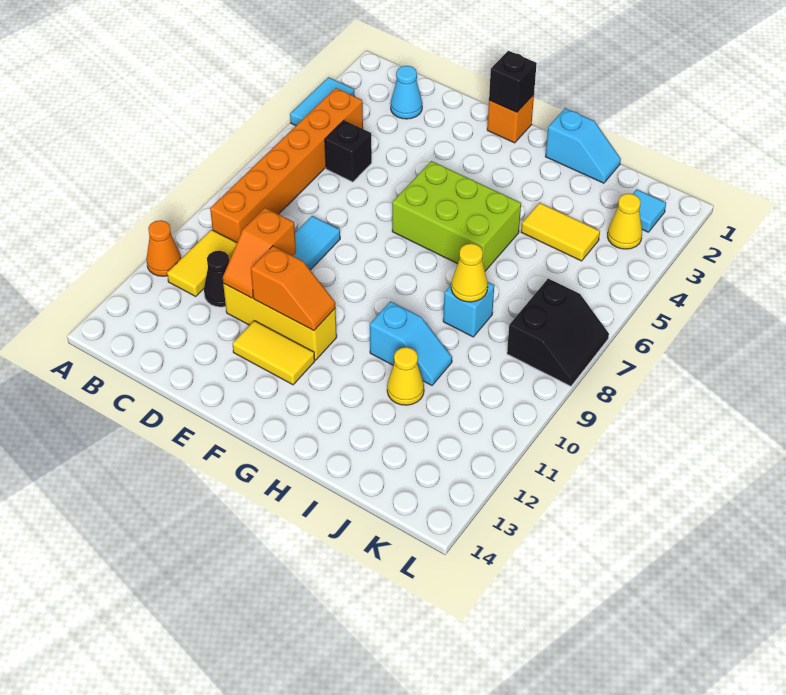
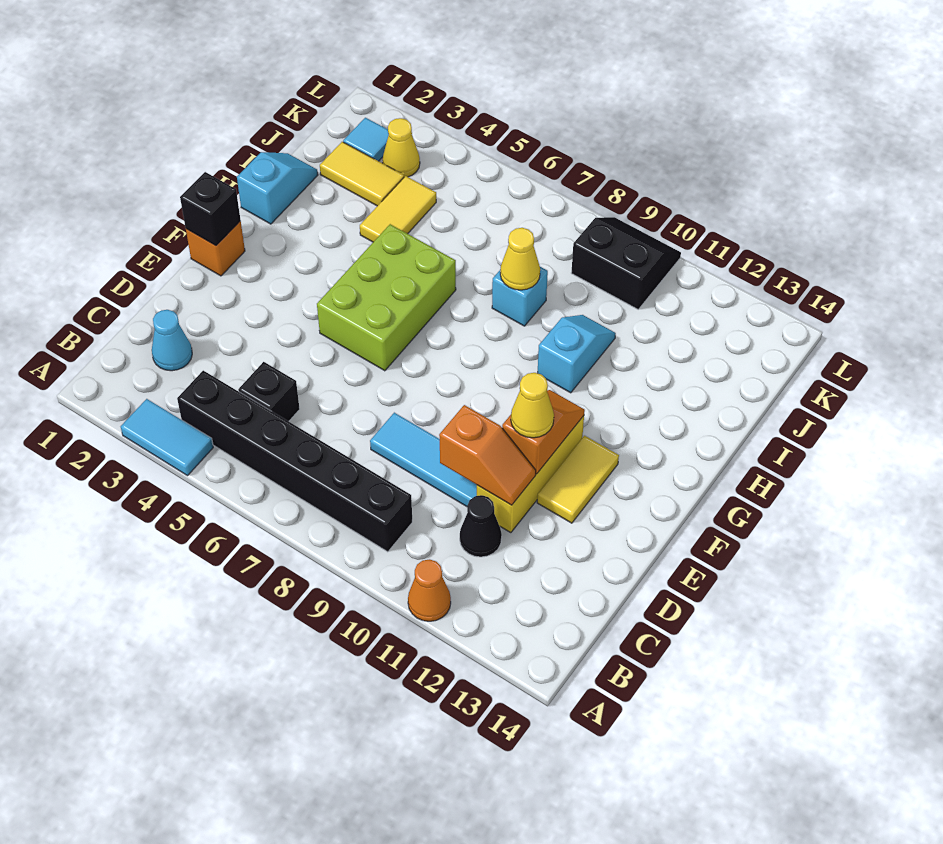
orange brick B4:B9 level 1 -> black brick B4:B9 level 1
yellow tile B10:B11 level 1 -> yellow tile J2:J3 level 1
yellow cone I11 level 1 -> yellow cone E11 level 3
black slope K7:L8 level 1 top K -> black slope K9:L10 level 1 top K

